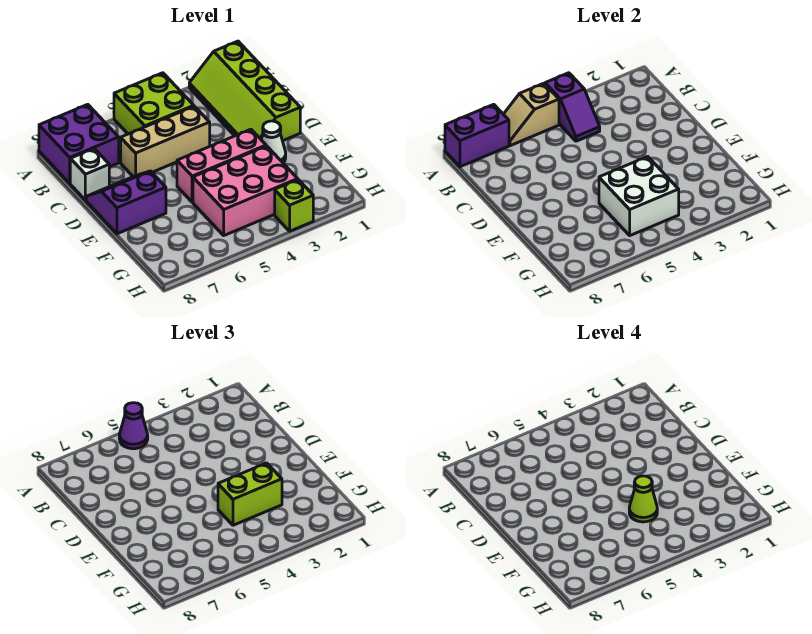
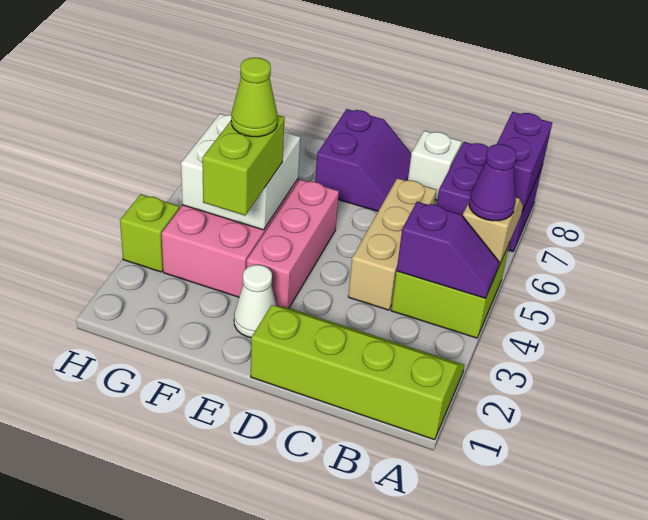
purple slope A4:B4 level 2 top A -> purple slope A4:B4 level 2 top B

